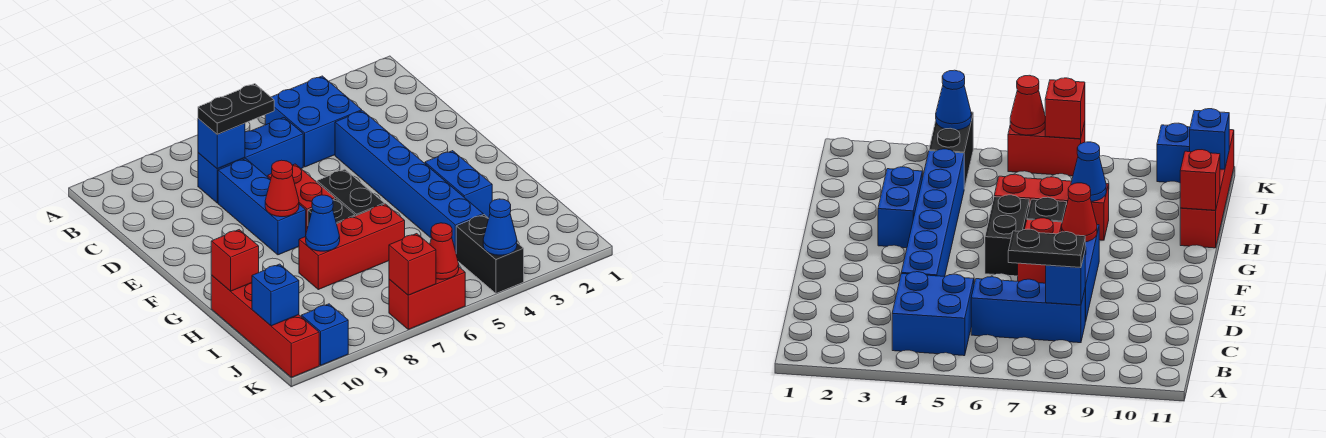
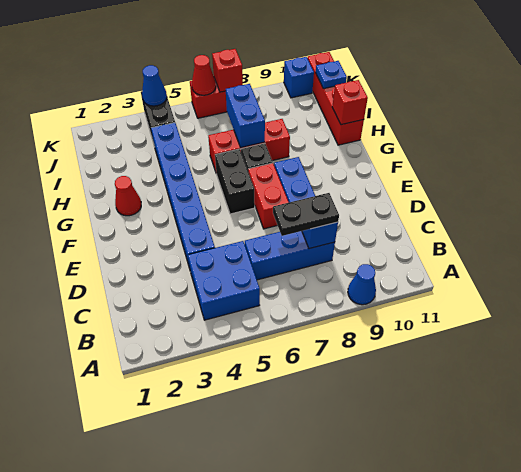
red cone F8 level 2 -> red cone G2 level 1
blue brick G3:H3 level 1 -> blue brick H7:I7 level 2
blue cone H8 level 2 -> blue cone A9 level 1
blue brick J11 level 2 -> blue plate J11 level 2

